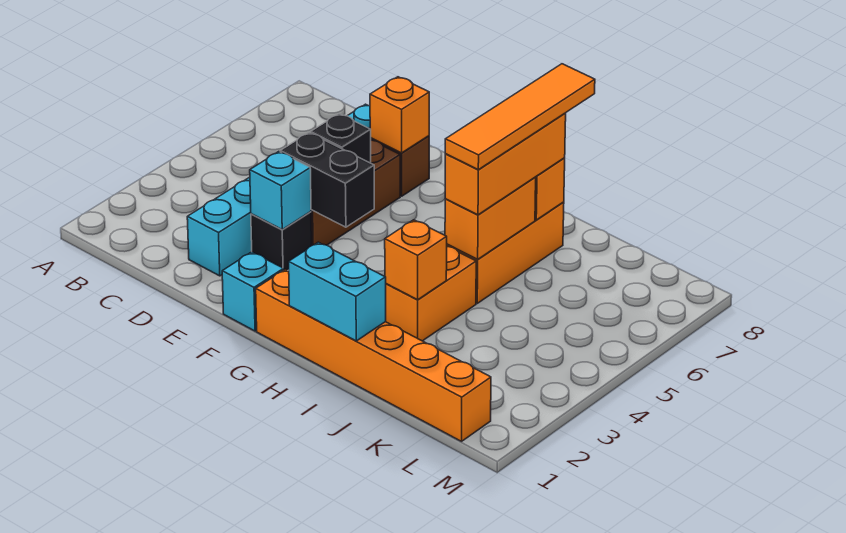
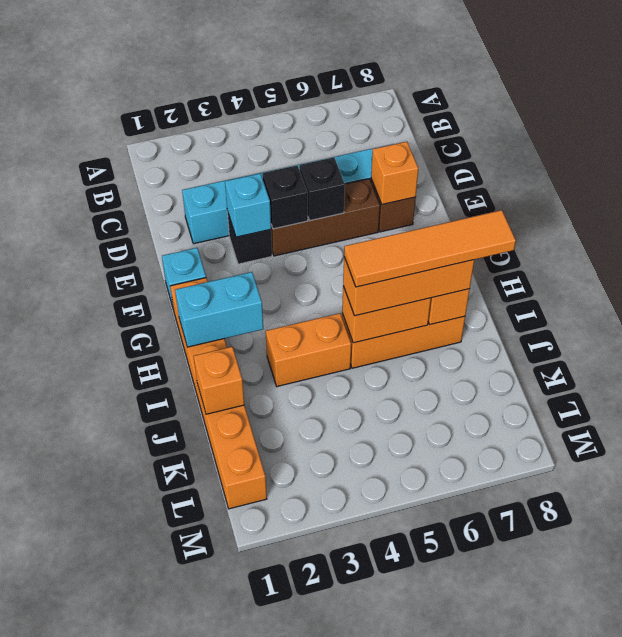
black brick E4:F4 level 2 -> black brick E4 level 2
cyan brick H1:I1 level 2 -> cyan brick H1:H2 level 2
orange brick I3 level 2 -> orange brick J1 level 2

